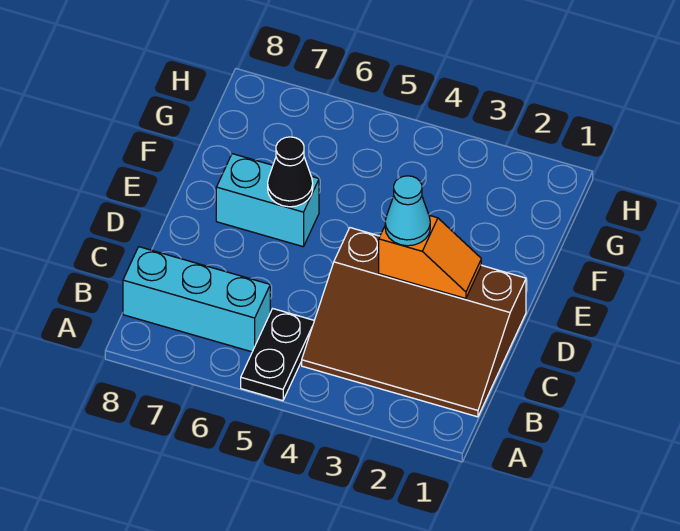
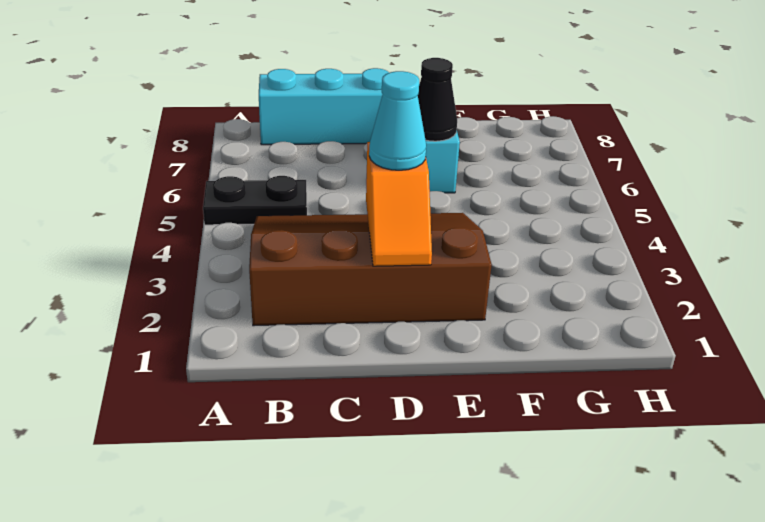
brown slope B1:D4 level 1 top D -> brown slope B2:E4 level 1 top 2
cyan brick B6:B8 level 1 -> cyan brick B8:D8 level 1

